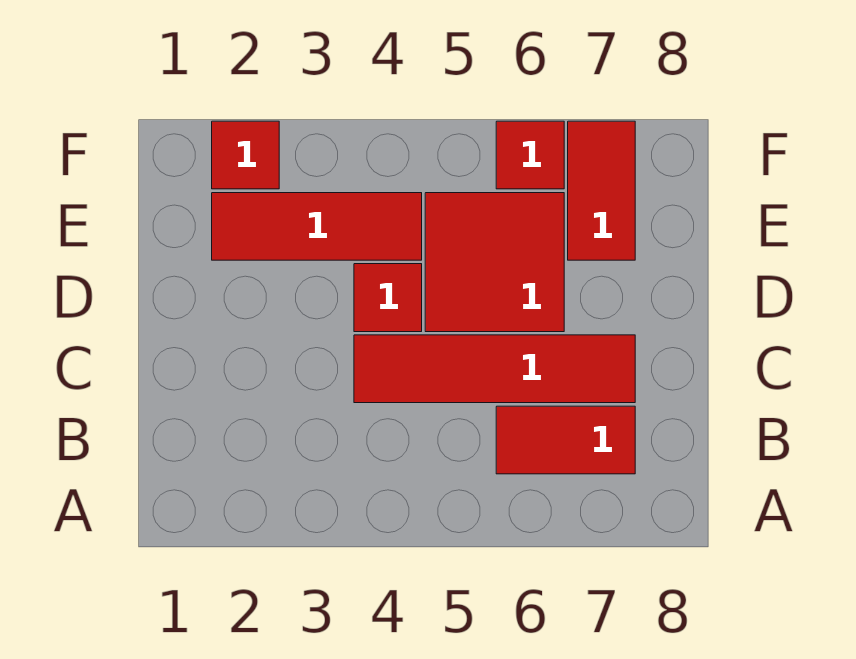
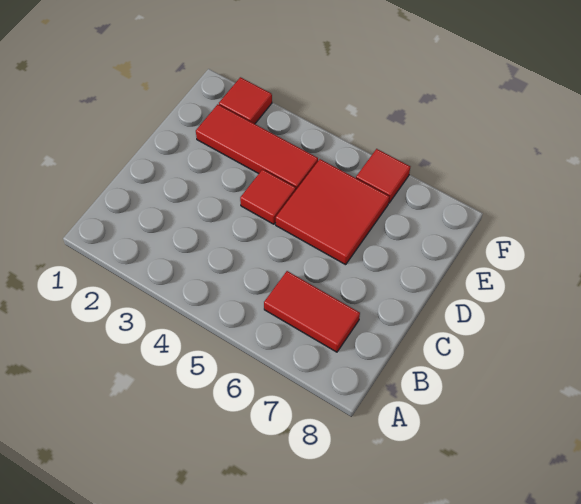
red tile C4:C7 level 1 -> none
red tile E7:F7 level 1 -> none

